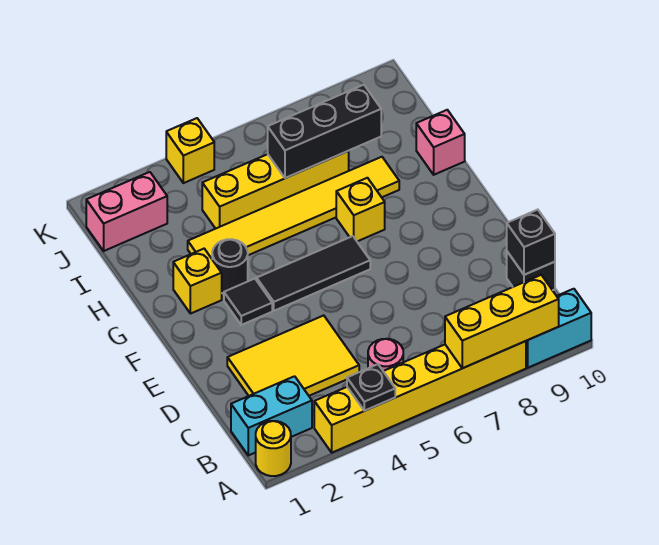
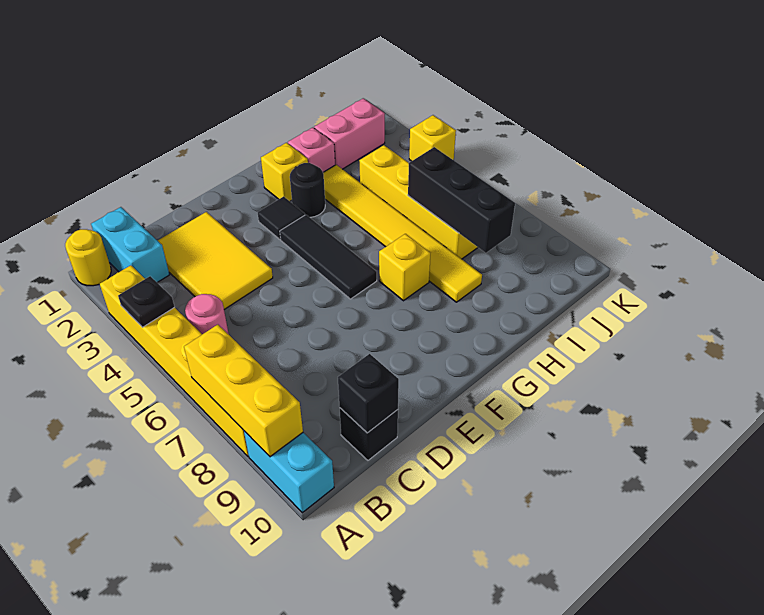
pink brick H10 level 1 -> pink brick H2 level 1
pink brick J1:J2 level 1 -> pink brick I2:J2 level 1

